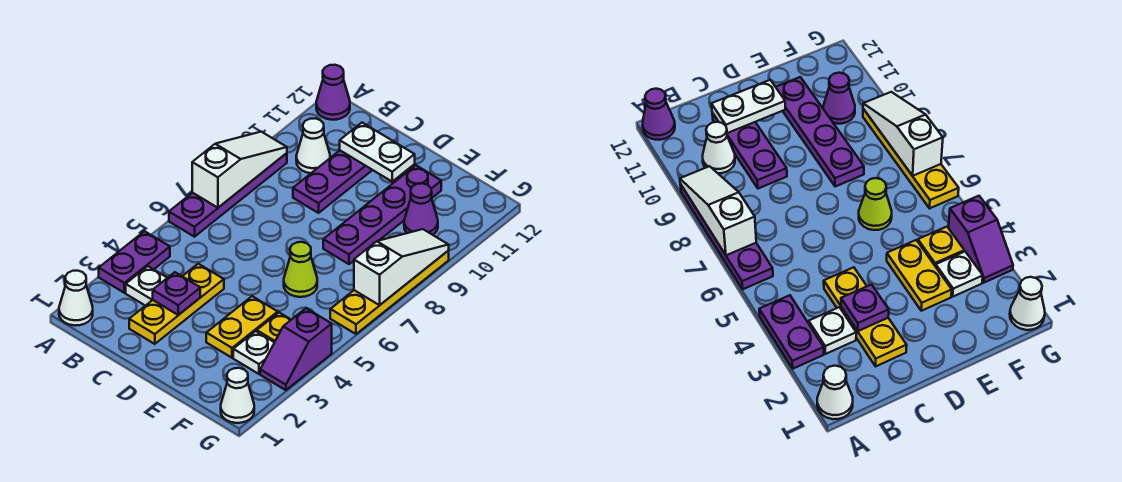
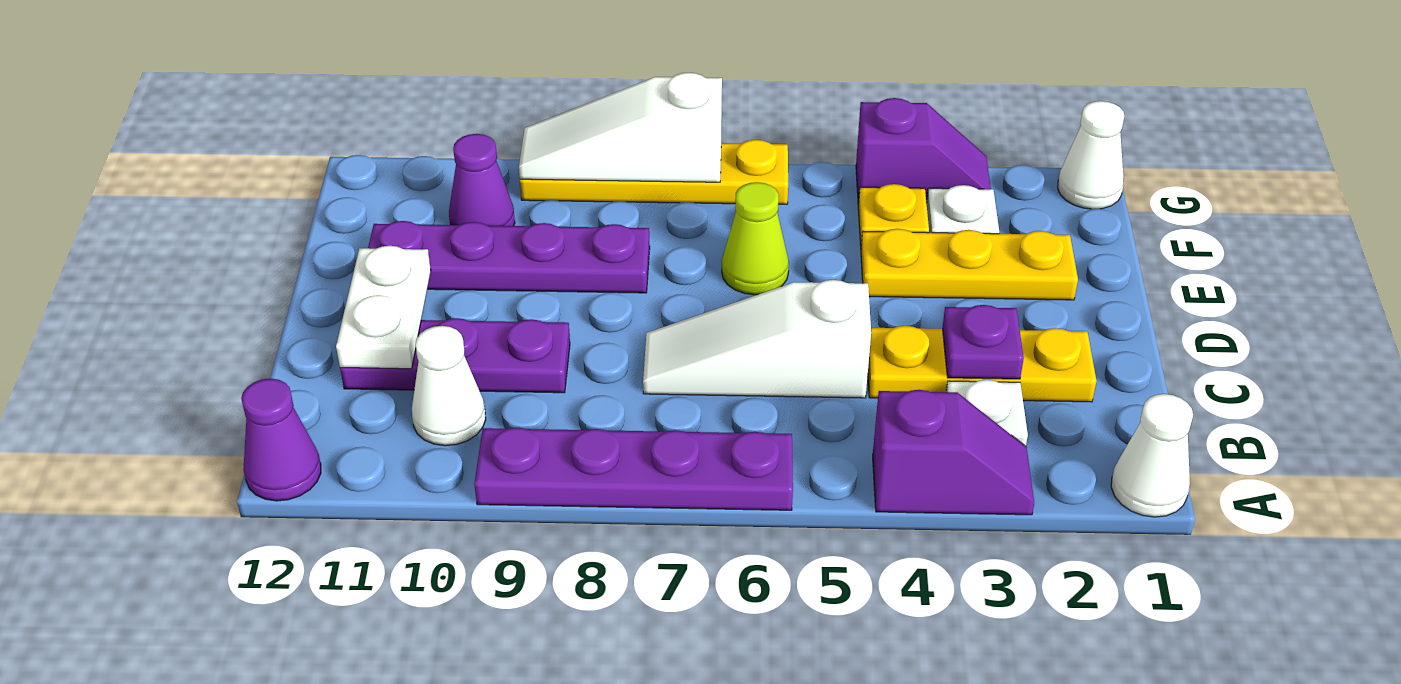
purple plate A3:A4 level 1 -> purple slope A3:A4 level 1 top 4
white slope A7:A9 level 2 top 7 -> white slope C5:C7 level 1 top 5
yellow plate E3:E4 level 1 -> yellow plate E2:E4 level 1

